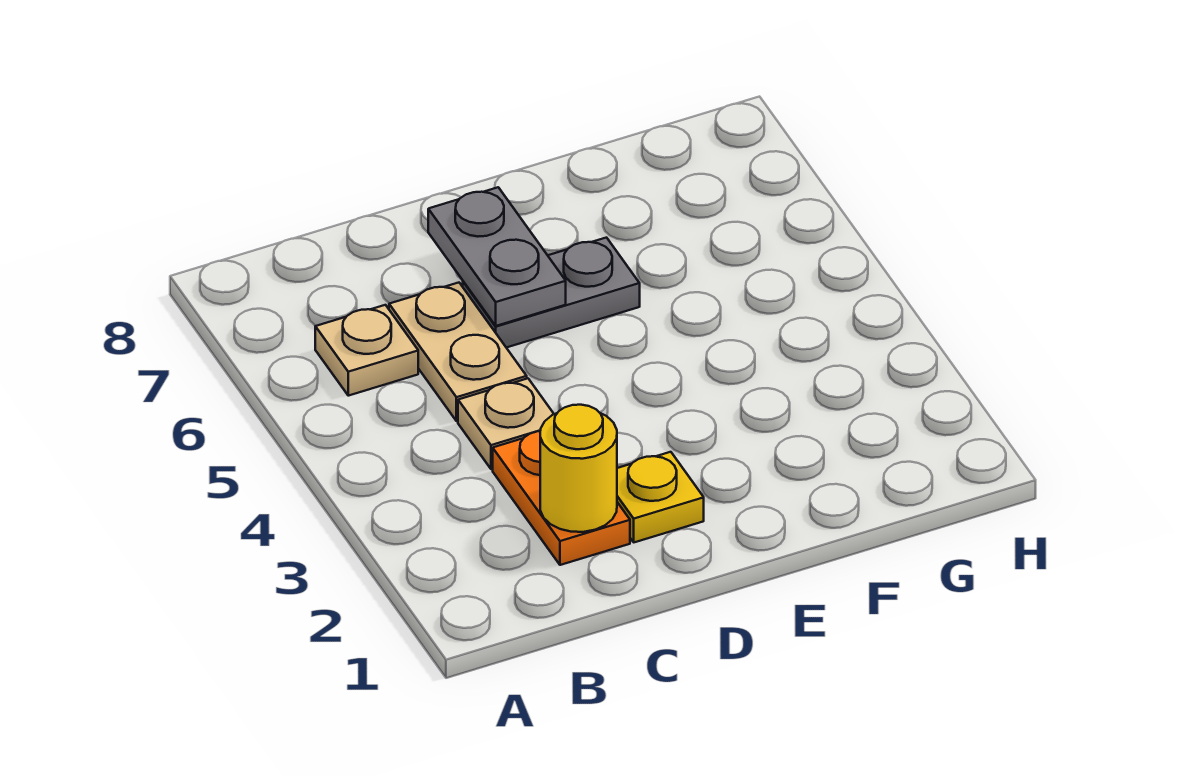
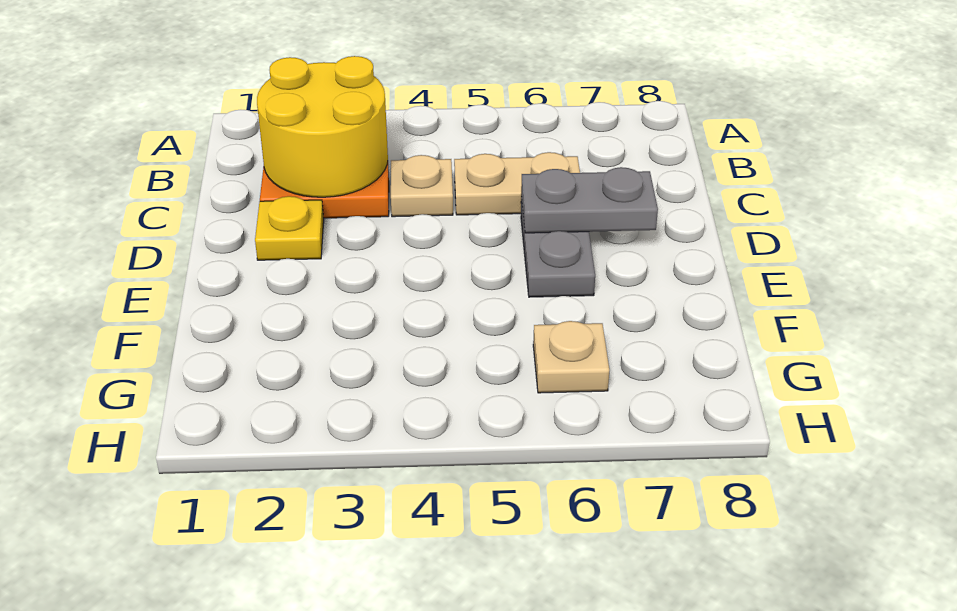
tan plate B6 level 1 -> tan plate G6 level 1
yellow round brick C2 level 2 -> yellow round brick B2:C3 level 2

